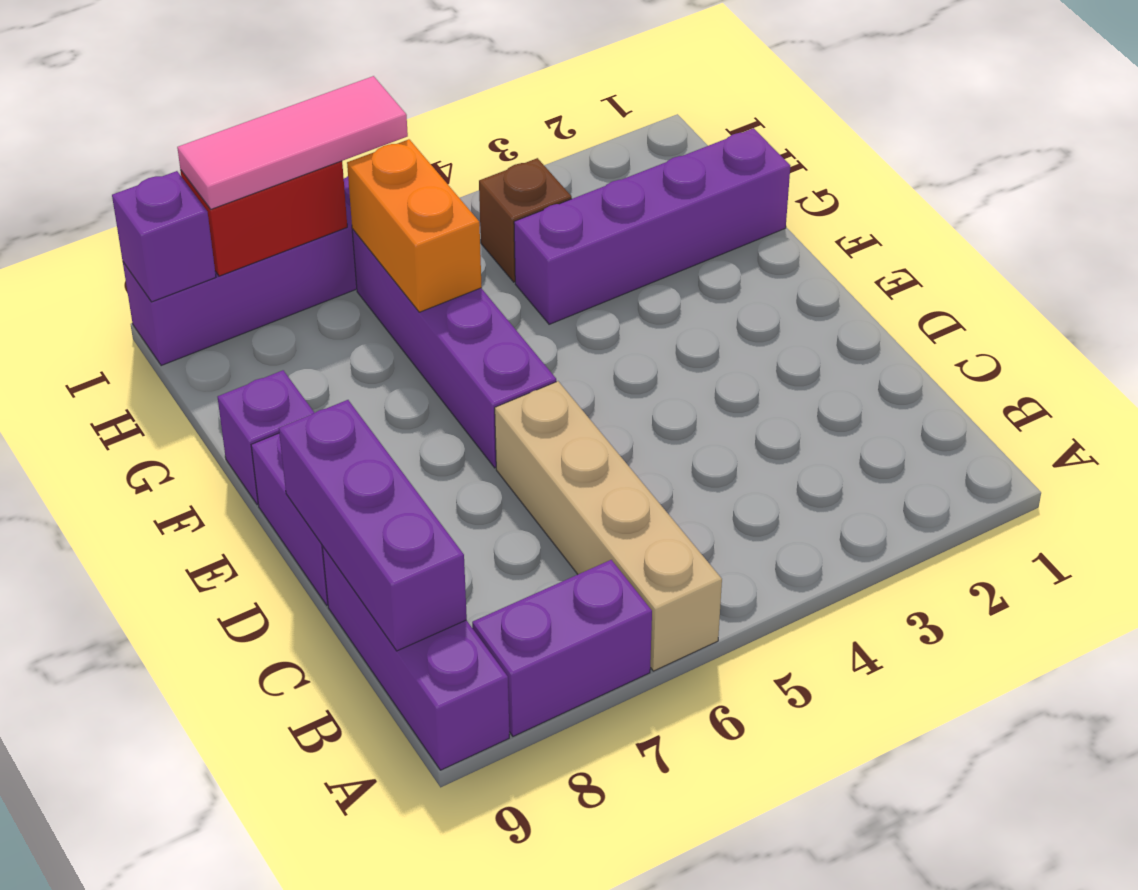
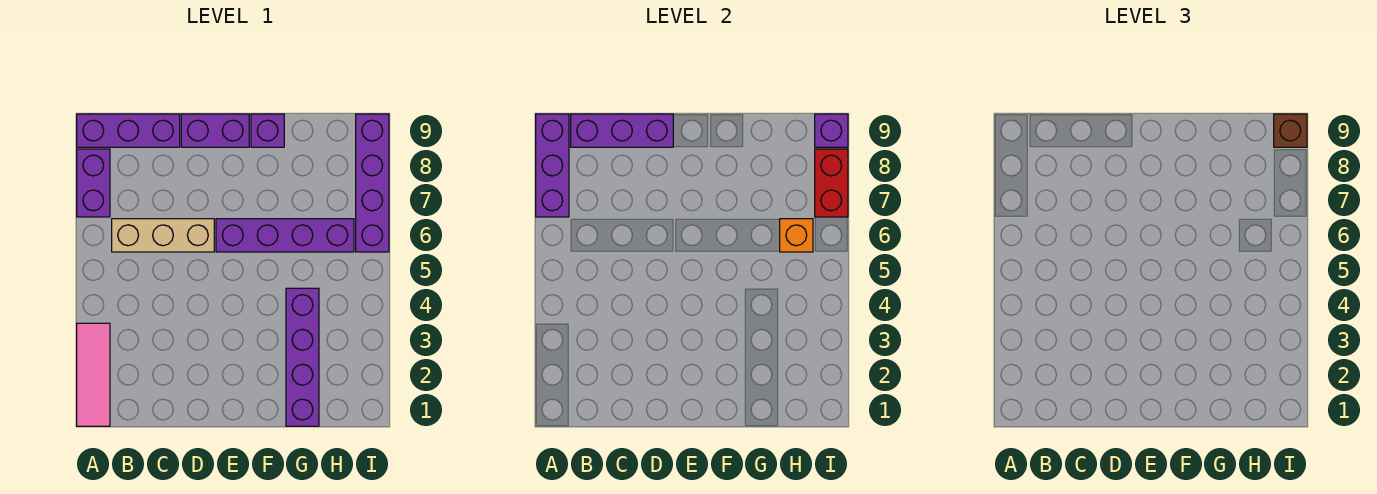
tan brick A6:D6 level 1 -> tan brick B6:D6 level 1
none -> purple brick A7:A9 level 2
orange brick G6:H6 level 2 -> orange brick H6 level 2
brown brick H4 level 1 -> brown brick I9 level 3
pink tile I6:I8 level 3 -> pink tile A1:A3 level 1

